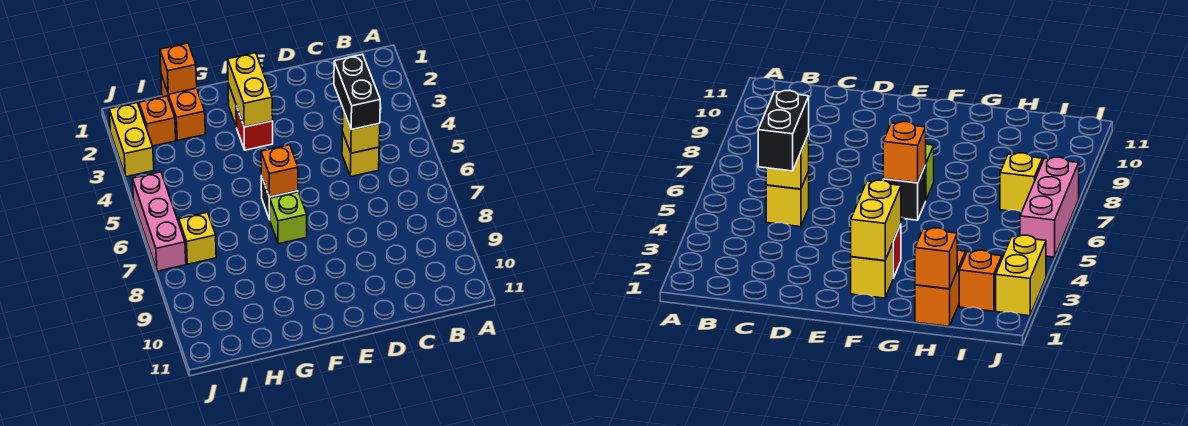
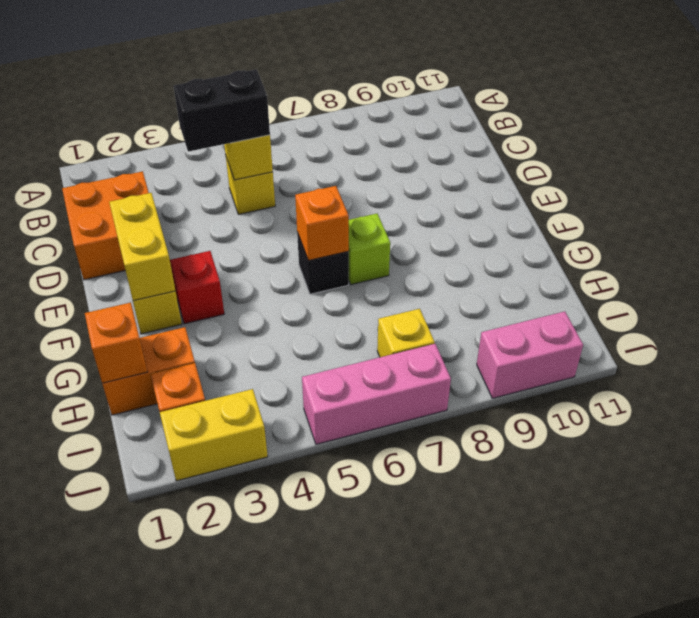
none -> orange brick C1:D2 level 1
yellow brick F2:F3 level 2 -> yellow brick E2:F2 level 2
none -> pink brick J9:J10 level 1

